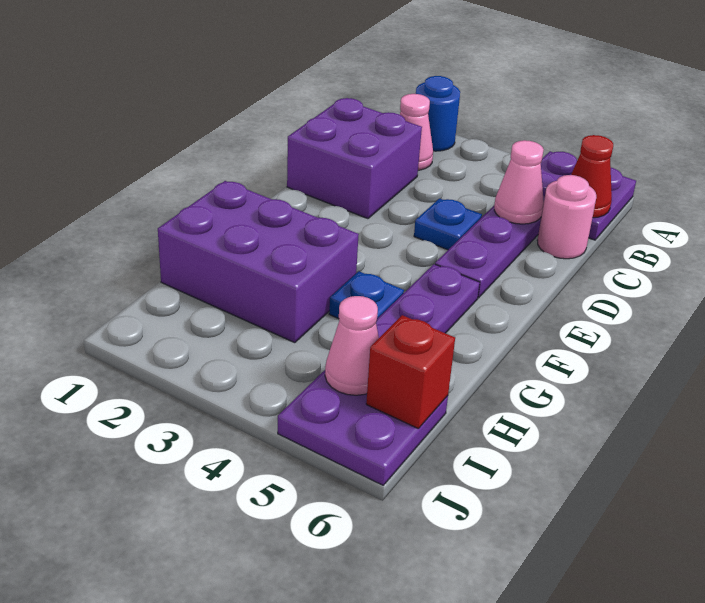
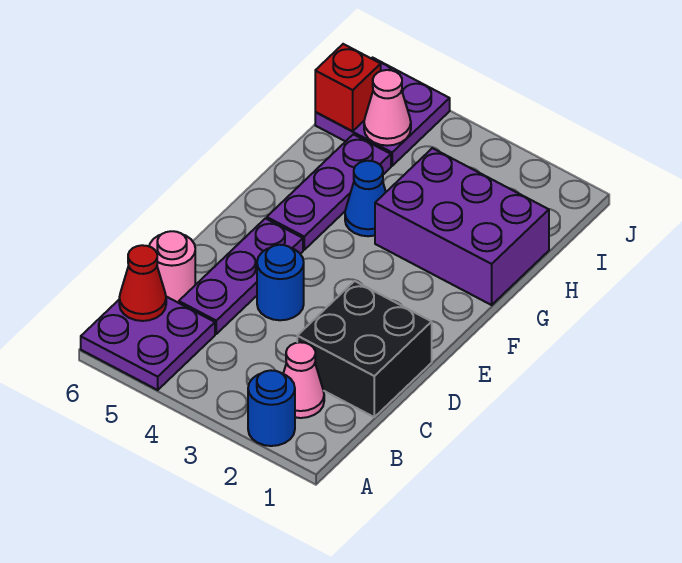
purple brick C1:D2 level 1 -> black brick C1:D2 level 1
pink cone C5 level 2 -> none
blue plate D4 level 1 -> blue round brick D4 level 1
blue plate G4 level 1 -> blue cone G4 level 1

